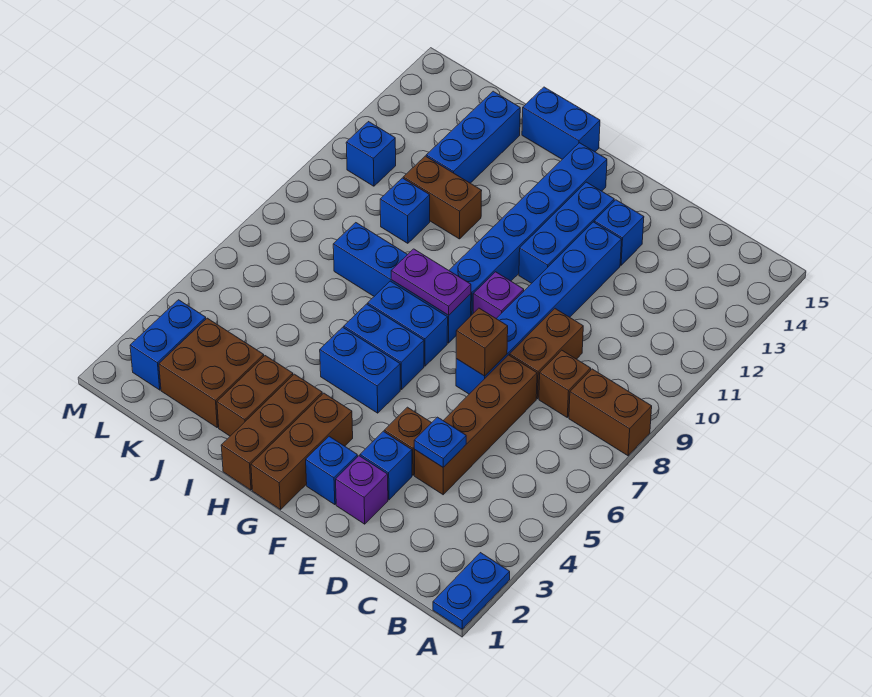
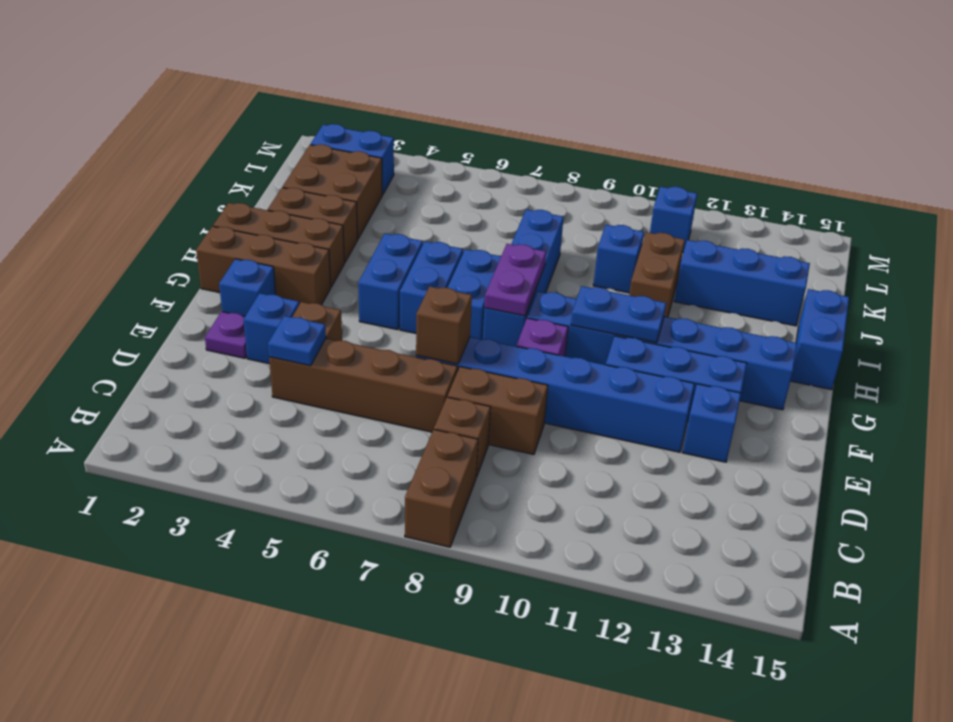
blue plate A1:A2 level 1 -> blue plate G10:G11 level 2
purple brick E2 level 1 -> purple plate E2 level 1

